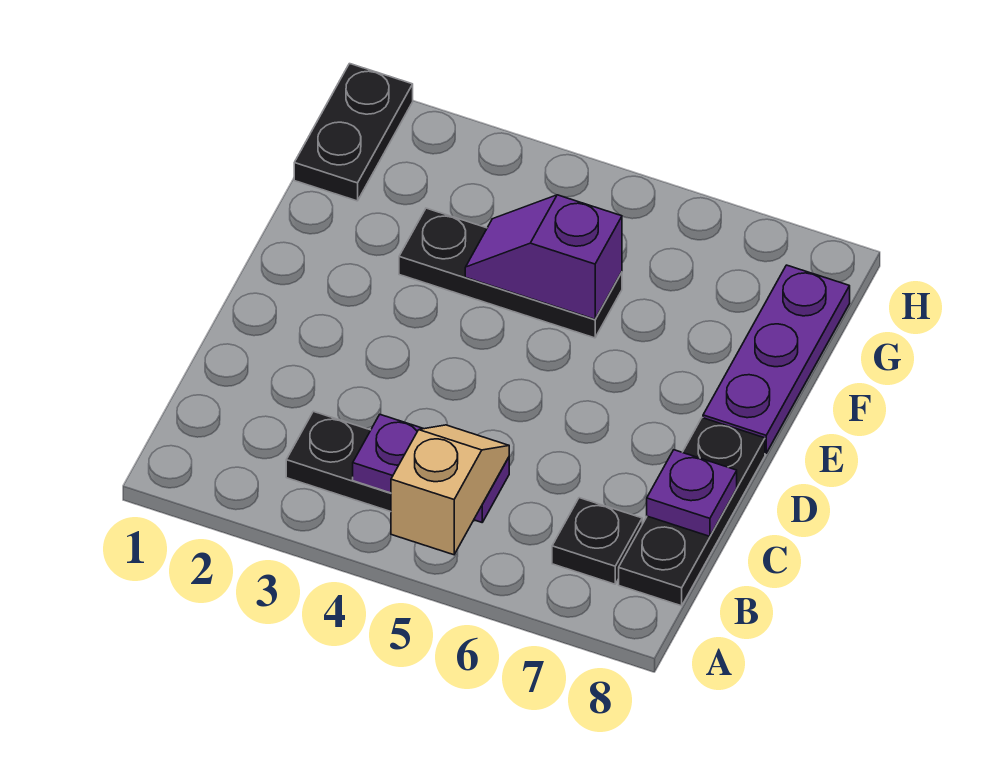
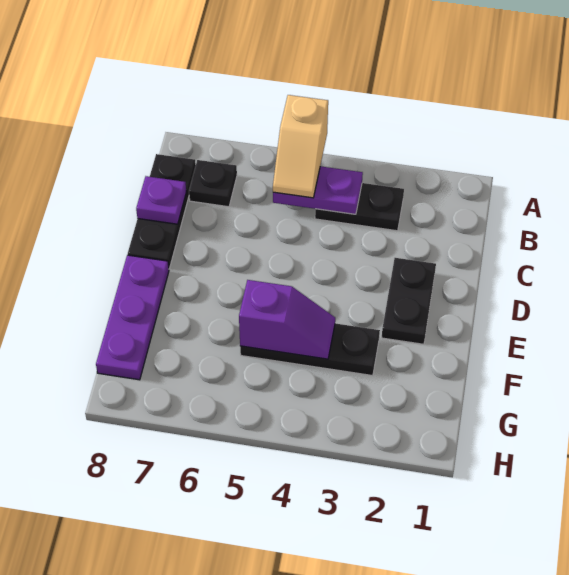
black plate G1:H1 level 1 -> black plate D2:E2 level 1

